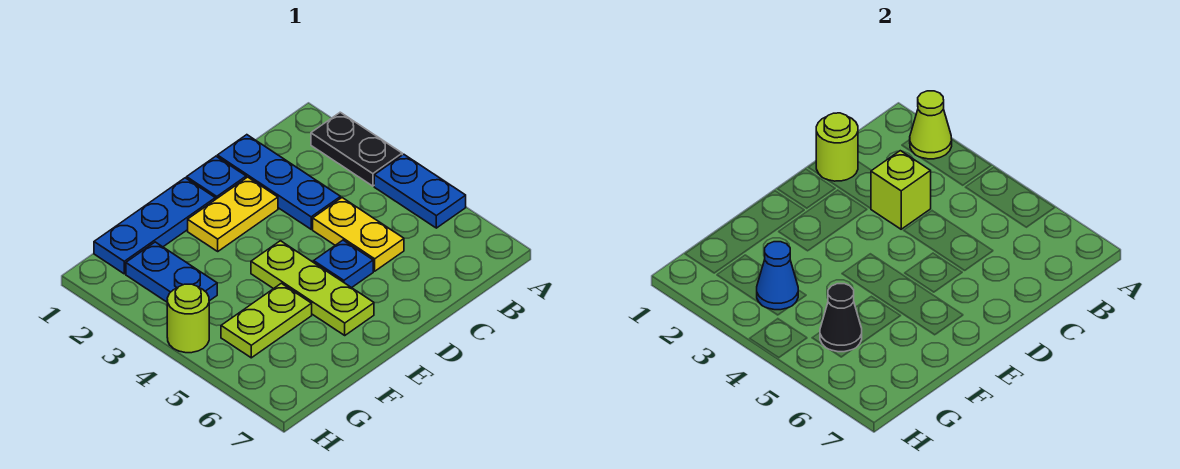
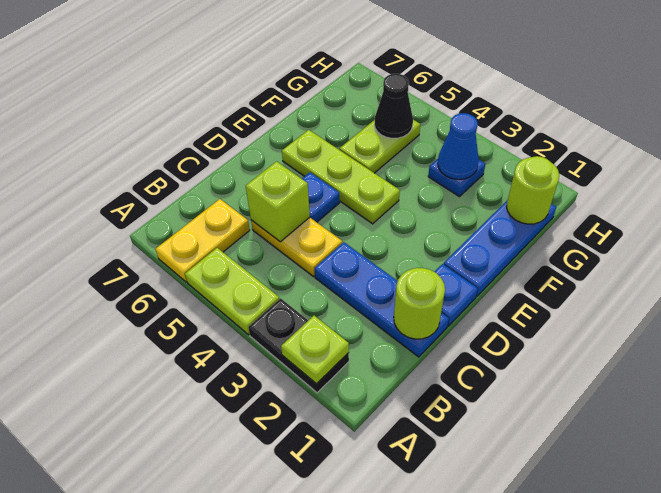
lime cone A2 level 2 -> lime plate A2 level 2
blue plate A4:A5 level 1 -> lime plate A4:A5 level 1
lime brick C3 level 2 -> lime brick C5 level 2
yellow plate D2:E2 level 1 -> yellow plate A6:B6 level 1
blue plate G2:G3 level 1 -> blue plate G3 level 1
lime round brick H4 level 1 -> lime round brick G1 level 2

